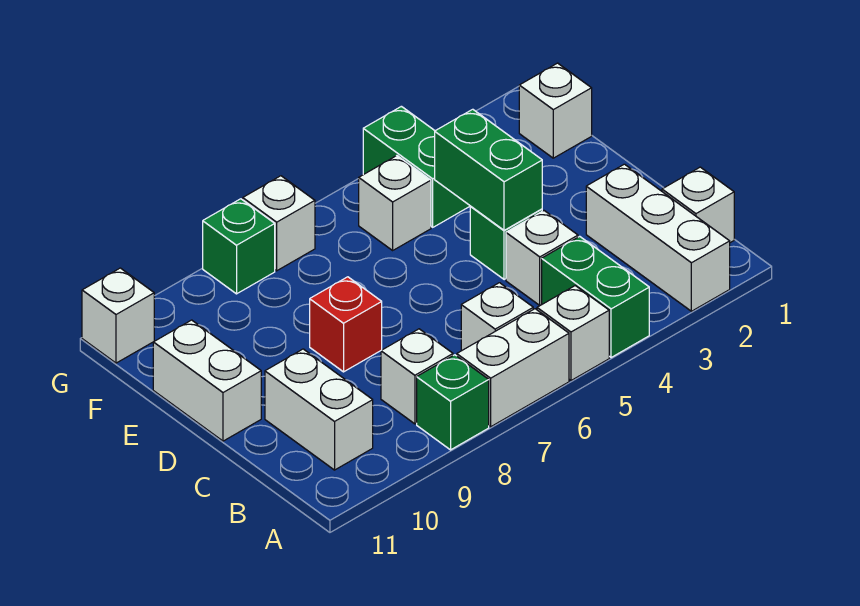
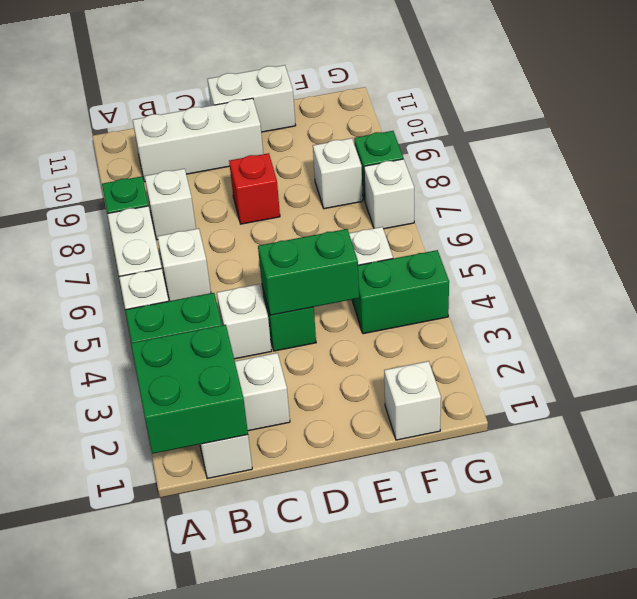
none -> green brick A1:B2 level 2
white brick B10:C10 level 1 -> white brick B10:D10 level 1
white brick G11 level 1 -> white brick F8 level 1

